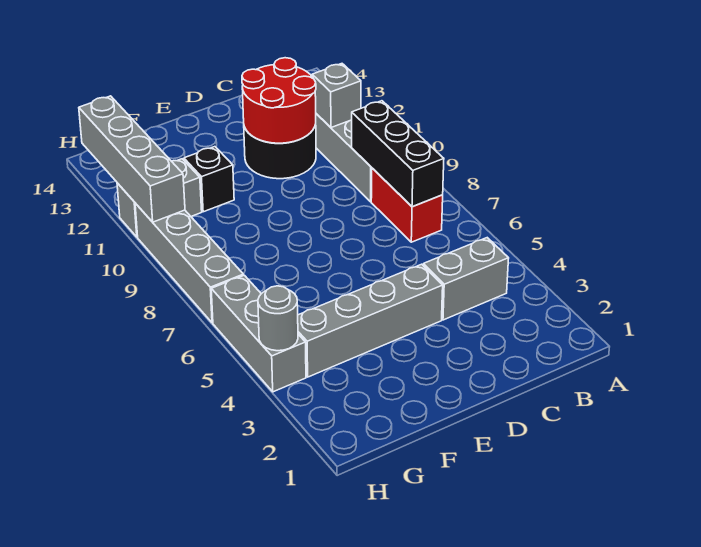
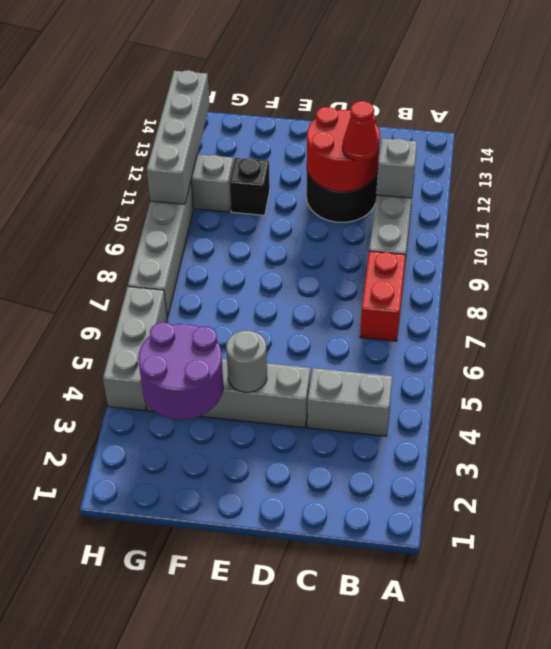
black brick B7:B9 level 2 -> none
none -> red cone C11 level 3
none -> purple round brick F3:G4 level 2
grey round brick H4 level 2 -> grey round brick E4 level 2

